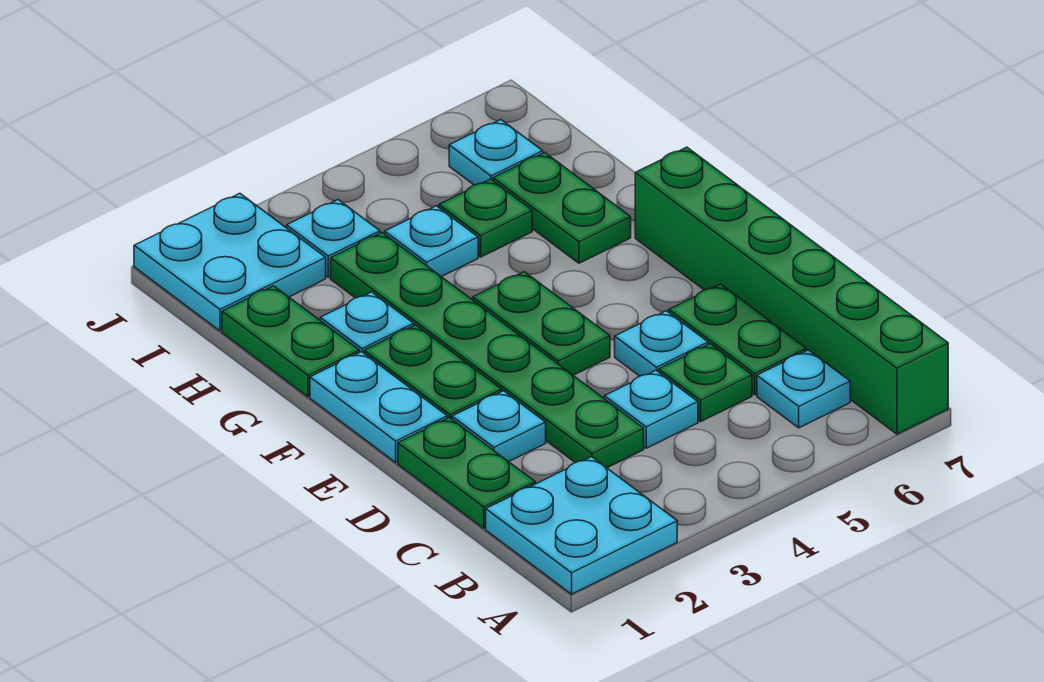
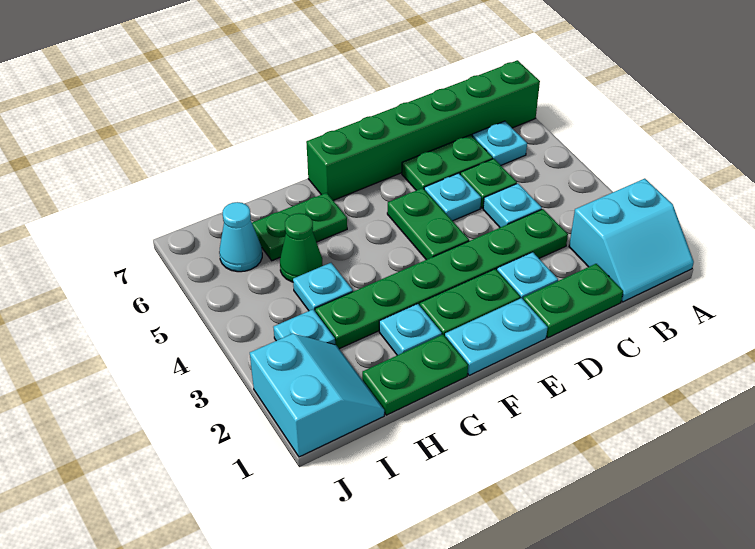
cyan plate A1:B2 level 1 -> cyan slope A1:B2 level 1 top 2
green plate E4:F4 level 1 -> green plate E4:E5 level 1
green plate H5 level 1 -> green cone H5 level 1
cyan plate I1:J2 level 1 -> cyan slope I1:J2 level 1 top J
cyan plate I6 level 1 -> cyan cone I6 level 1

